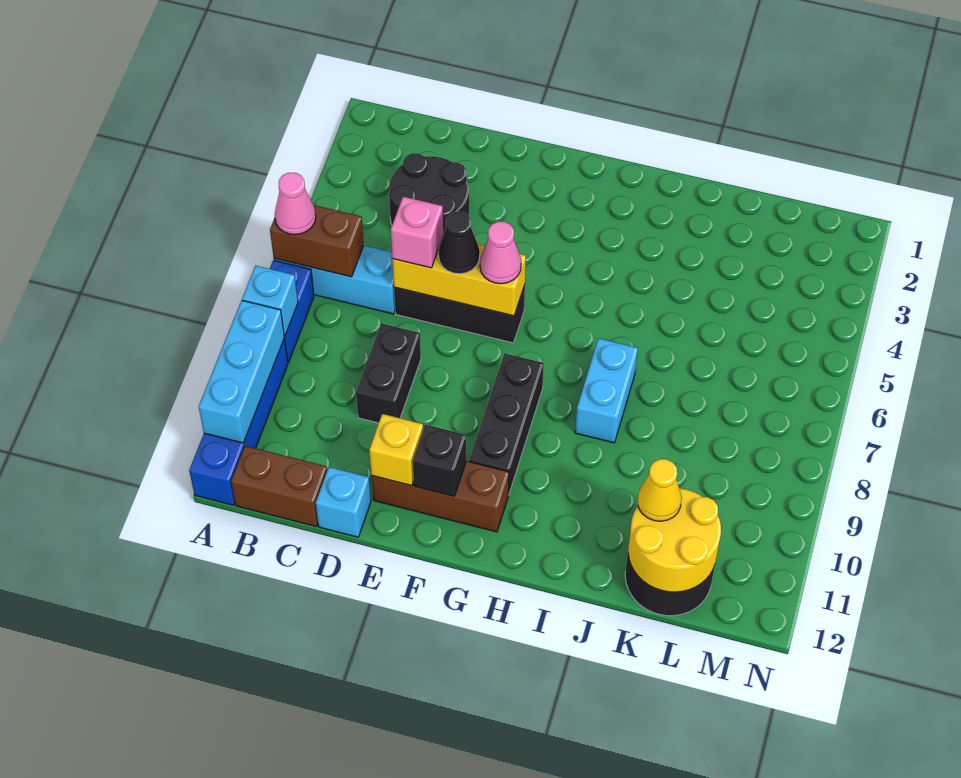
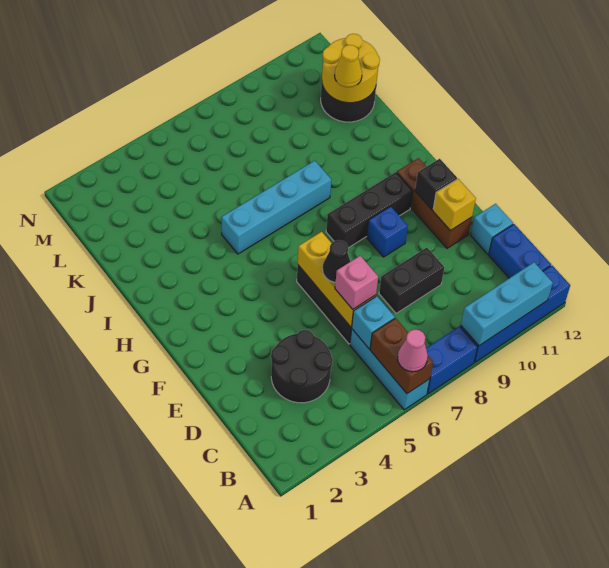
cyan brick A8 level 2 -> cyan brick C6 level 2
brown brick B12:C12 level 1 -> blue brick B12:C12 level 1
pink cone F6 level 3 -> none
none -> blue brick F9 level 1
cyan brick I7:I8 level 1 -> cyan brick I5:I8 level 1

